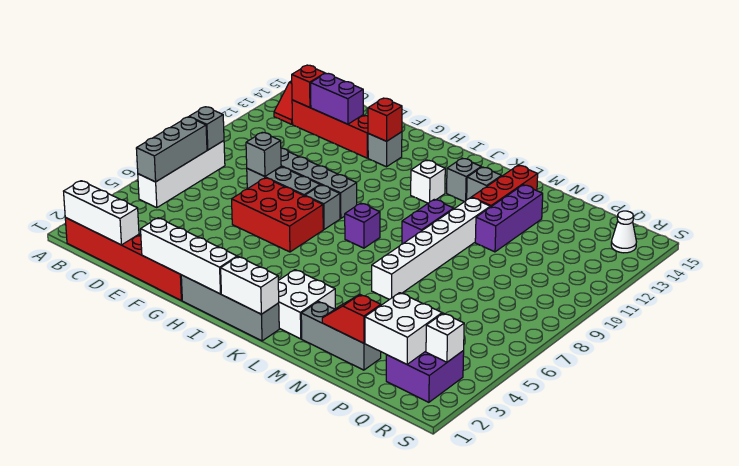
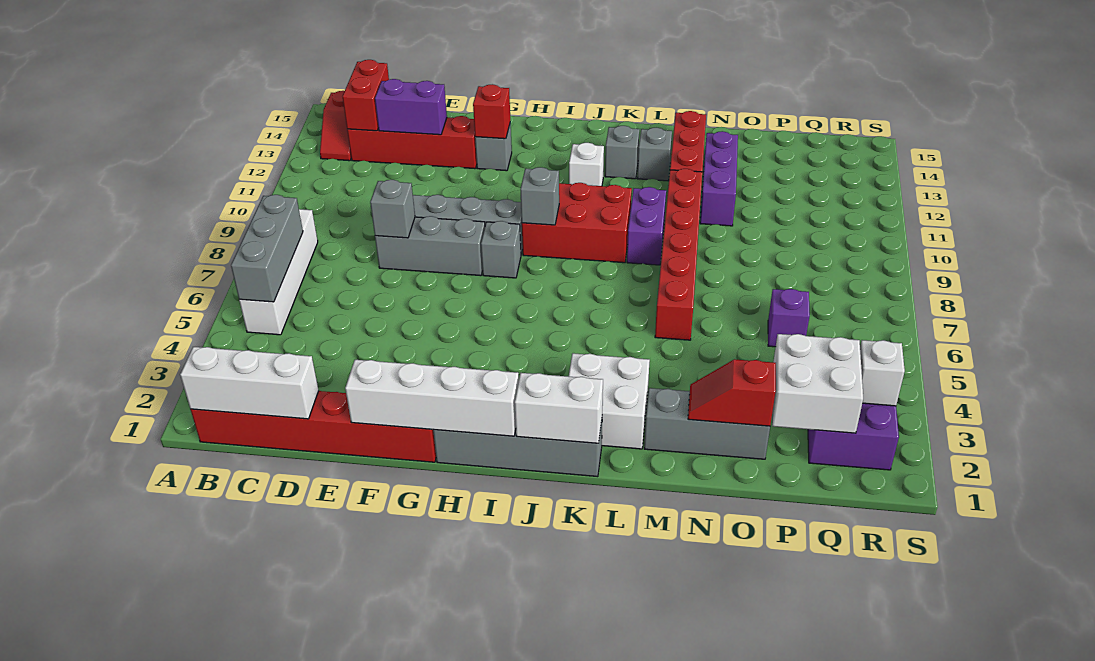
grey brick B8 level 2 -> grey brick I9 level 2
red brick C13 level 2 -> red brick C13:C14 level 2
red brick F6:H7 level 1 -> red brick I9:K10 level 1
purple brick J8 level 1 -> purple brick P6 level 1
white brick M6:M11 level 1 -> red brick M6:M11 level 1
white cone R14 level 1 -> none

